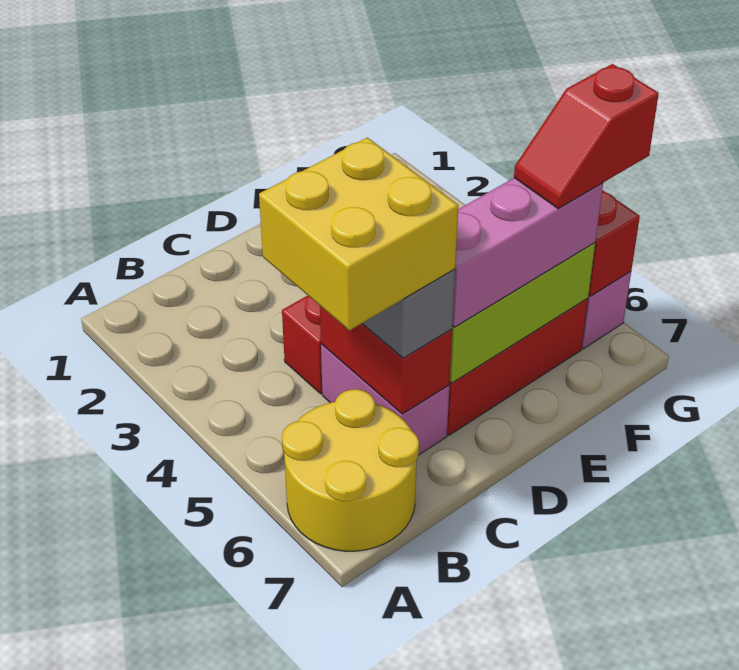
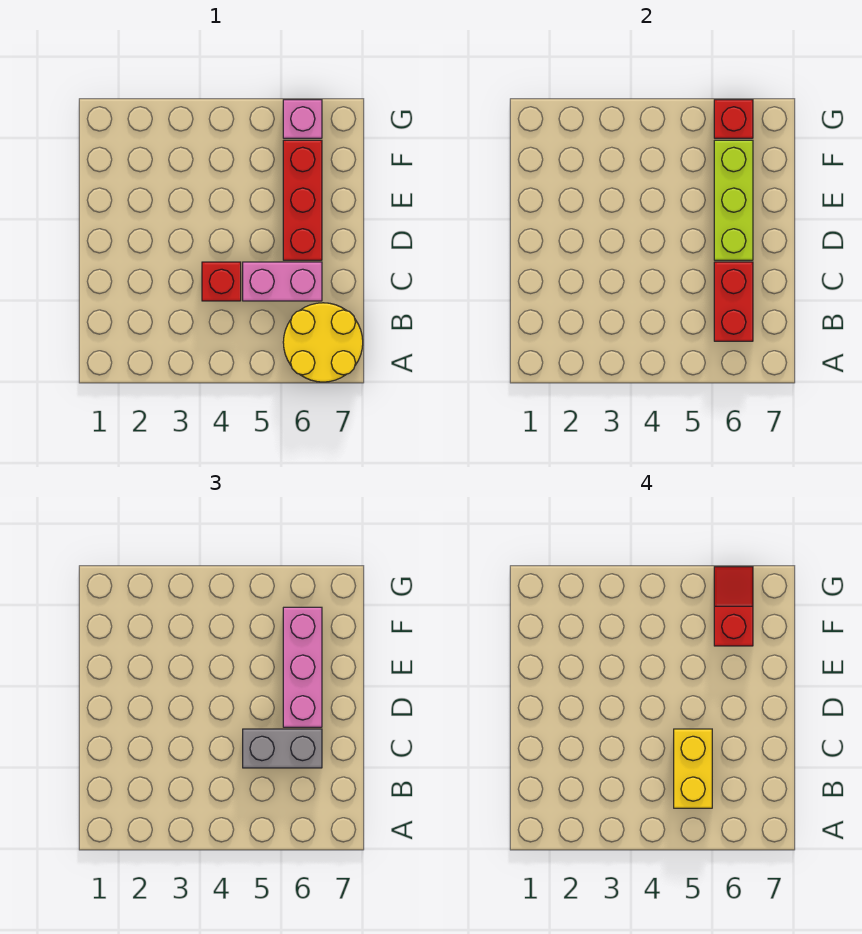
yellow brick B5:C6 level 4 -> yellow brick B5:C5 level 4
red brick C5:C6 level 2 -> red brick B6:C6 level 2
red slope F6:G6 level 4 top G -> red slope F6:G6 level 4 top F

